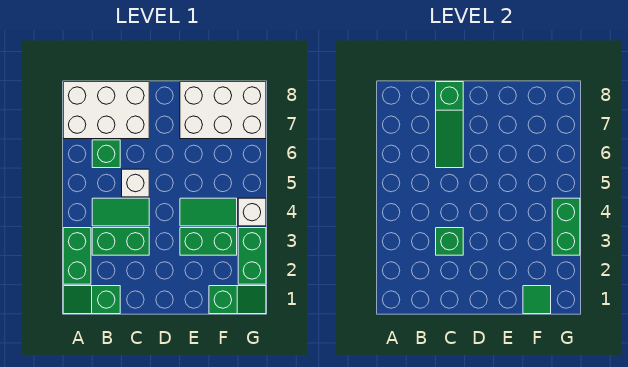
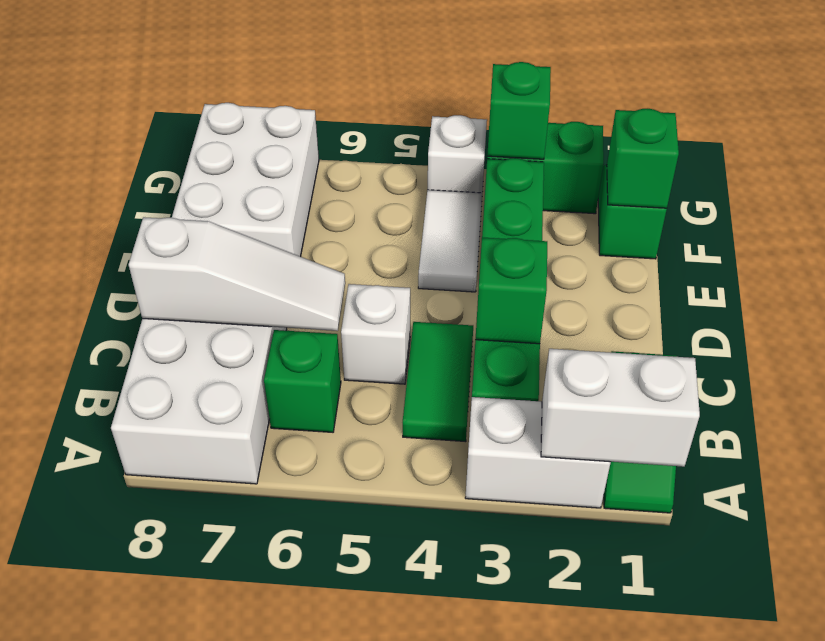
none -> white brick A1:A2 level 2
green brick A2:A3 level 1 -> white brick A2:A3 level 1
green slope C6:C8 level 2 top 8 -> white slope C6:C8 level 2 top 8
green tile E4:F4 level 1 -> white tile E4:F4 level 1
green tile F1 level 2 -> green brick F1 level 2
green brick G3:G4 level 2 -> green brick G3 level 2

